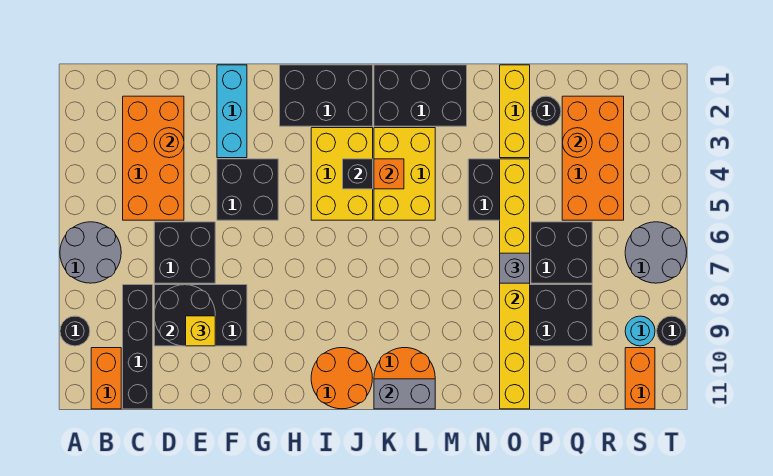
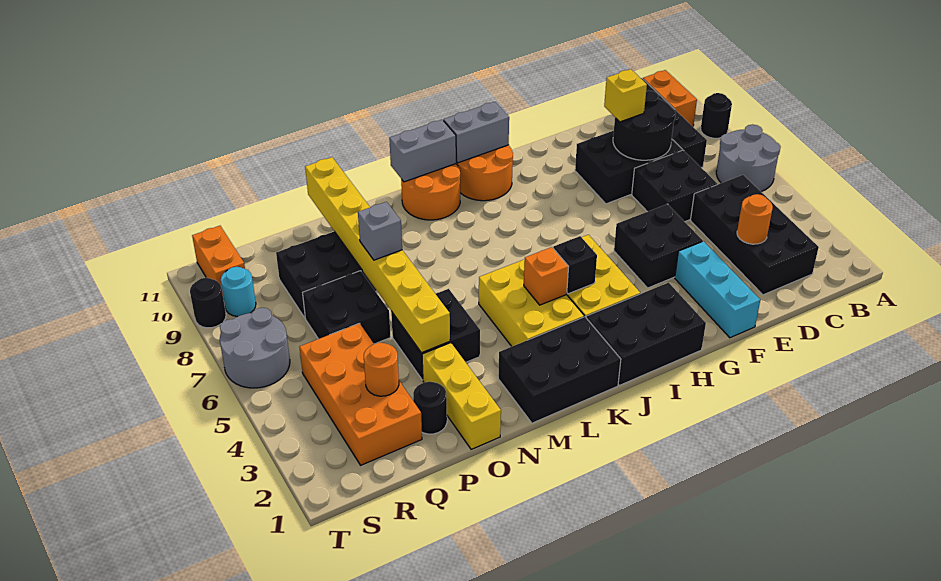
orange brick C2:D5 level 1 -> black brick C2:D5 level 1
none -> grey brick I11:J11 level 2

